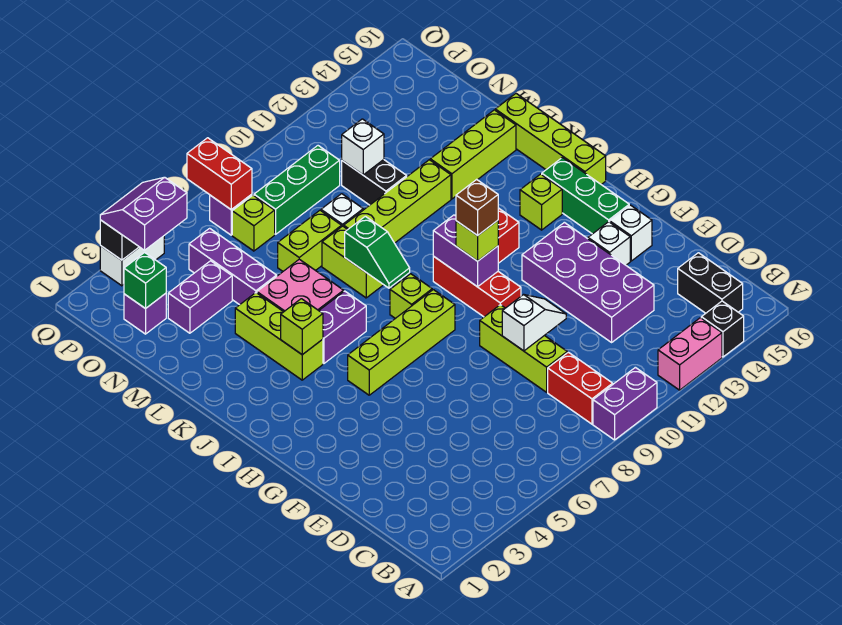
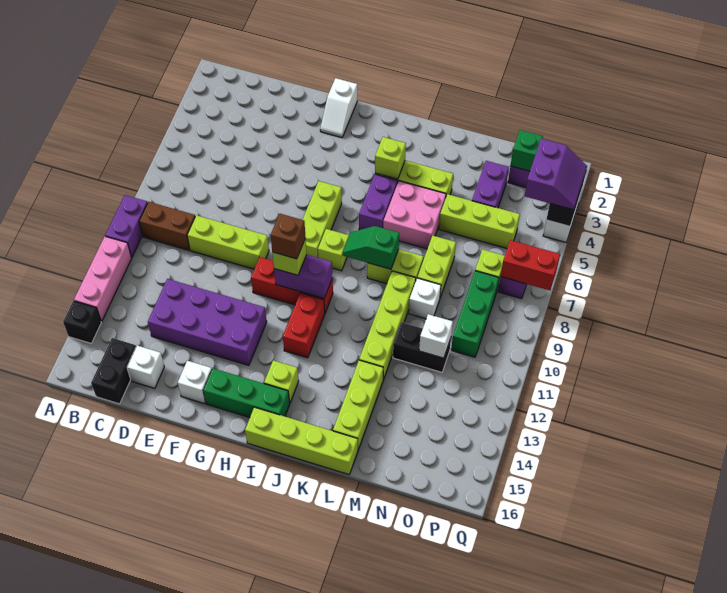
pink brick A12:A13 level 1 -> pink brick A11:A13 level 1
red brick B9:C9 level 1 -> brown brick B9:C9 level 1
black brick B15:C15 level 1 -> black brick C15:C16 level 1
white slope E9:E10 level 2 top 9 -> white slope G1:G2 level 1 top 1
white brick F14 level 1 -> white brick D15 level 1
lime brick H5:H8 level 1 -> lime brick H6:H8 level 1
purple brick M5:O5 level 1 -> lime brick M5:O5 level 1

